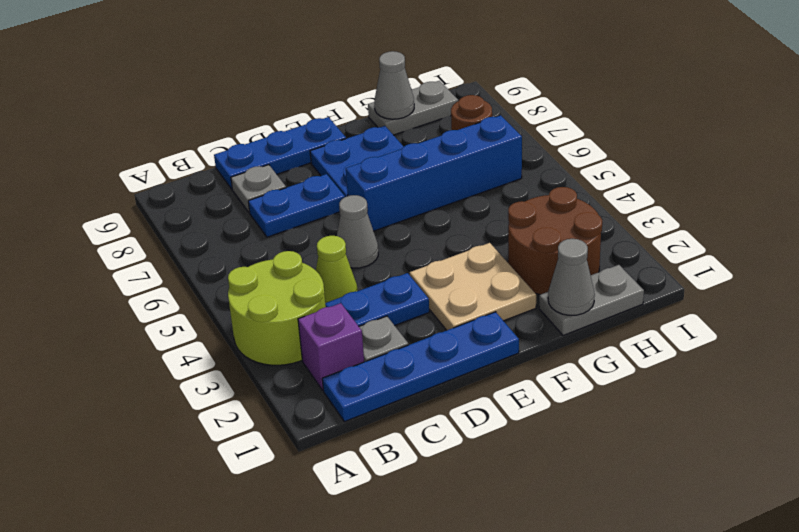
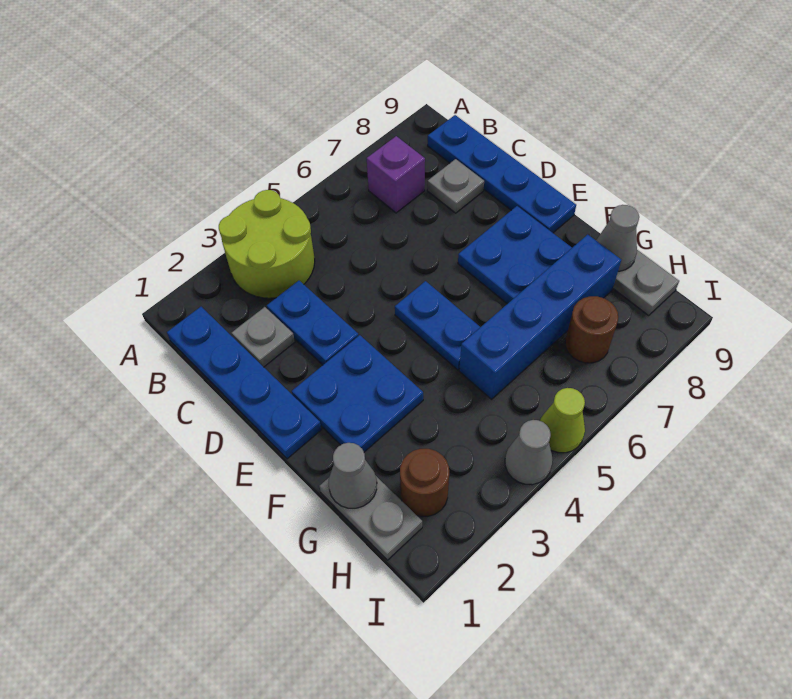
purple brick B2 level 1 -> purple brick B7 level 1
lime cone C4 level 1 -> lime cone I5 level 1
blue plate C7:D7 level 1 -> blue plate E5:F5 level 1
blue plate C9:E9 level 1 -> blue plate B9:E9 level 1
grey cone D5 level 1 -> grey cone I4 level 1
tan plate E2:F3 level 1 -> blue plate E2:F3 level 1
blue brick E6:H6 level 1 -> blue brick G5:G8 level 1
brown round brick G2:H3 level 1 -> brown round brick H2 level 1

